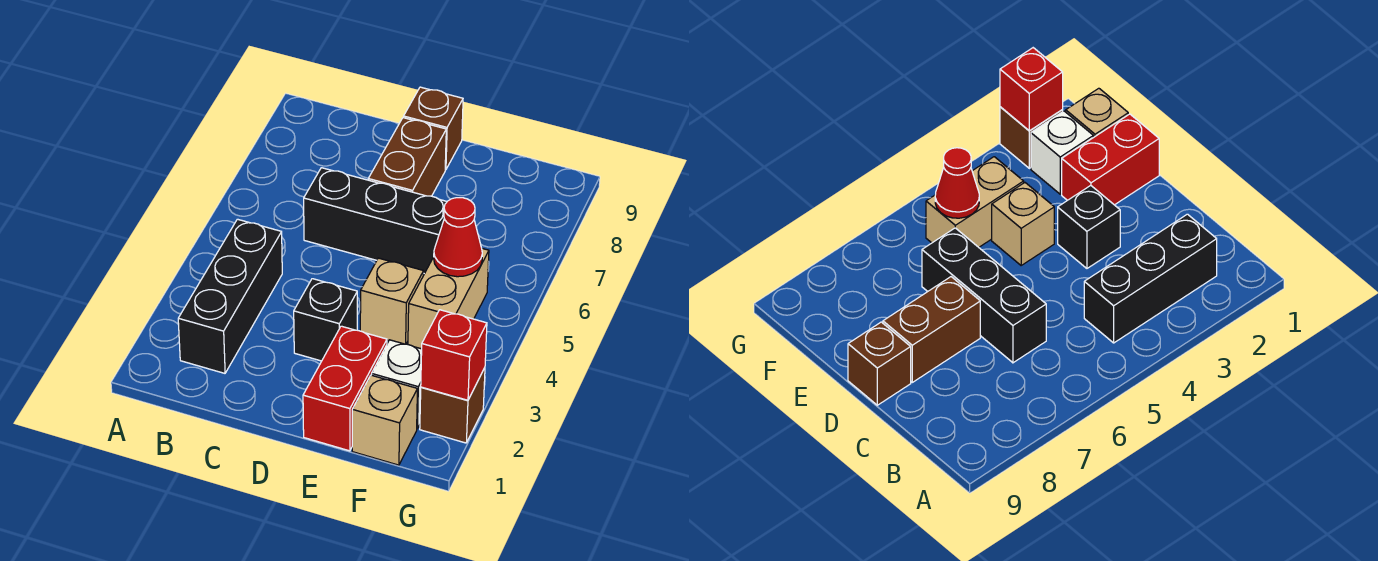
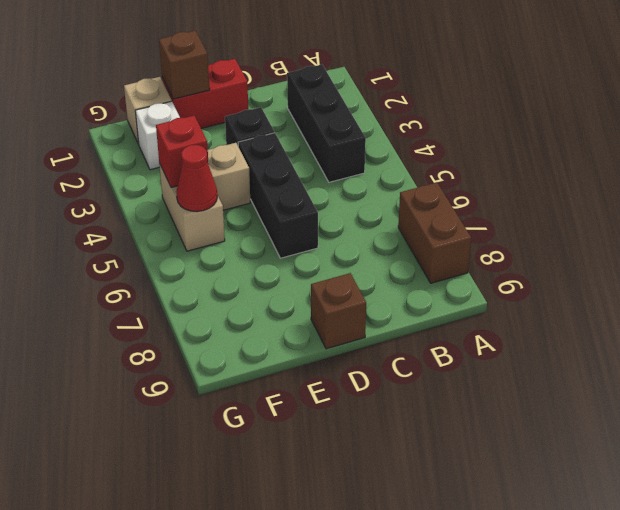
black brick C6:E6 level 1 -> black brick D4:D6 level 1
brown brick D7:D8 level 1 -> brown brick A7:A8 level 1
red brick E1:E2 level 1 -> red brick D1:E1 level 1
brown brick G2 level 1 -> brown brick E1 level 2
red brick G2 level 2 -> red brick F4 level 2

